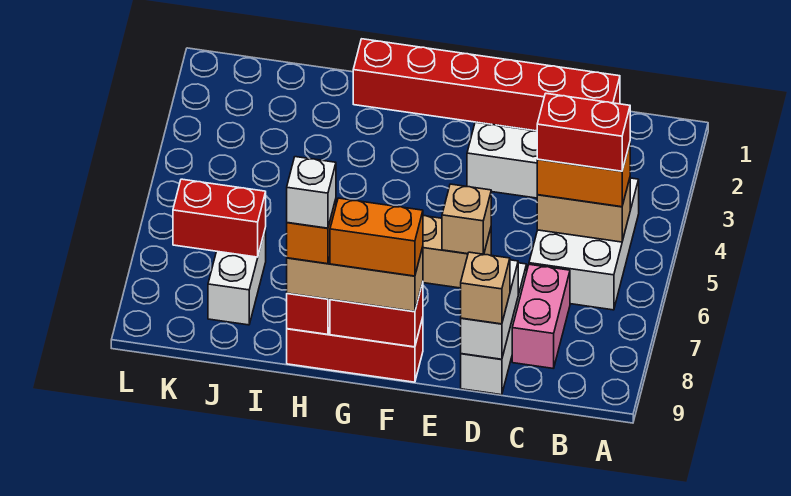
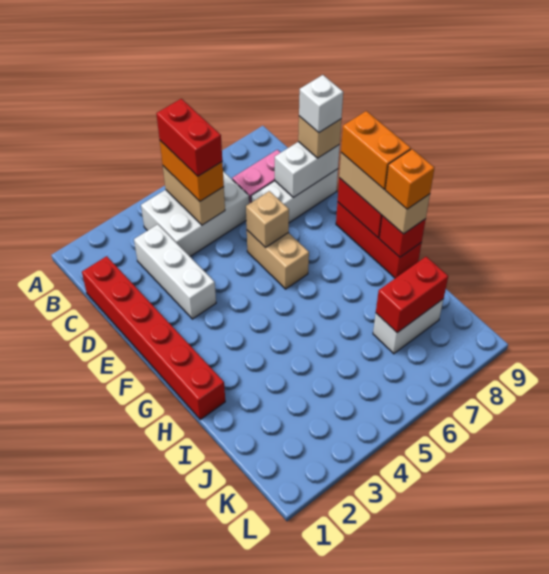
white brick H9 level 5 -> white brick D9 level 4
red brick J7:K7 level 2 -> red brick J7:J8 level 2

